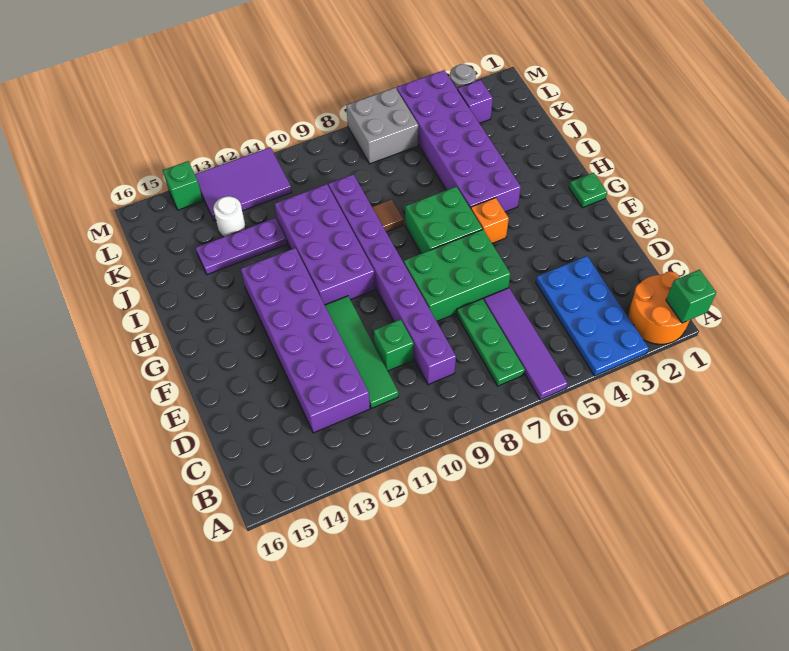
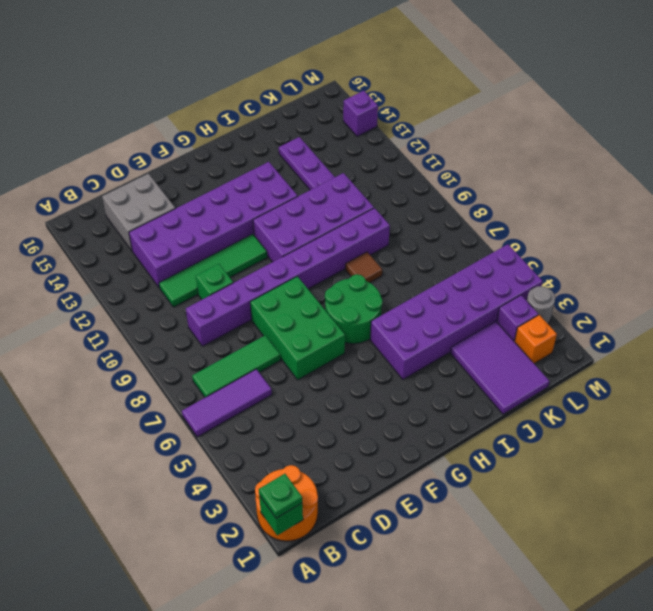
blue plate A3:D4 level 1 -> none
purple tile A6:D6 level 1 -> purple tile A6:C6 level 1
green plate B7:D7 level 1 -> green tile B7:D7 level 1
green plate G1 level 1 -> green plate A1 level 3
orange brick G5 level 1 -> orange brick L2 level 1
green brick G6:H7 level 1 -> green round brick G6:H7 level 1
white round brick K13 level 1 -> none
grey brick L6:M7 level 1 -> grey brick C14:D15 level 1
purple tile L11:M13 level 1 -> purple tile J1:K3 level 1
green brick M14 level 1 -> purple brick M14 level 1

